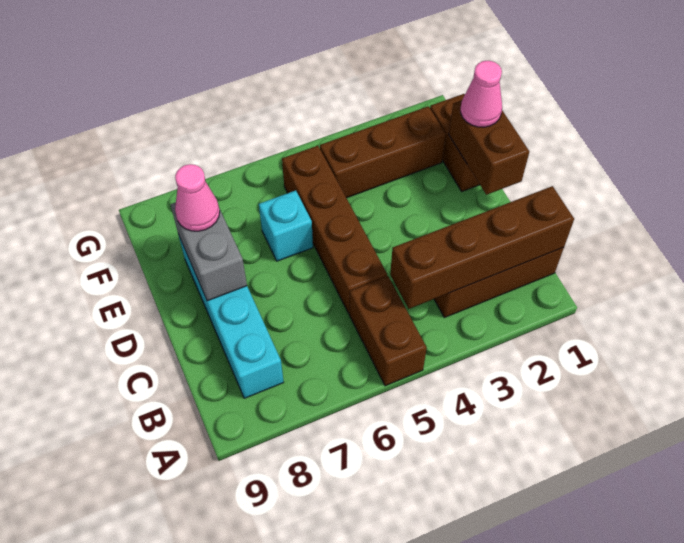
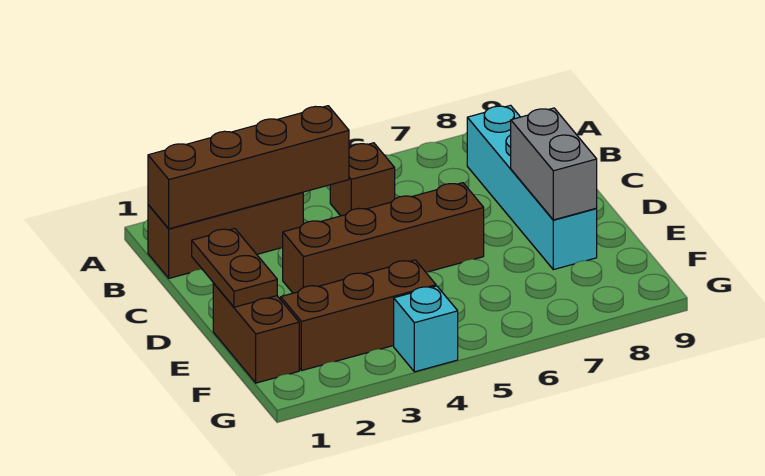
brown brick A5:B5 level 1 -> brown brick B5 level 1
brown brick C5:F5 level 1 -> brown brick D3:D6 level 1
brown brick D1:E1 level 2 -> brown plate D1:E1 level 2
pink cone E1 level 3 -> none
cyan brick E6 level 1 -> cyan brick G4 level 1
pink cone E8 level 3 -> none

